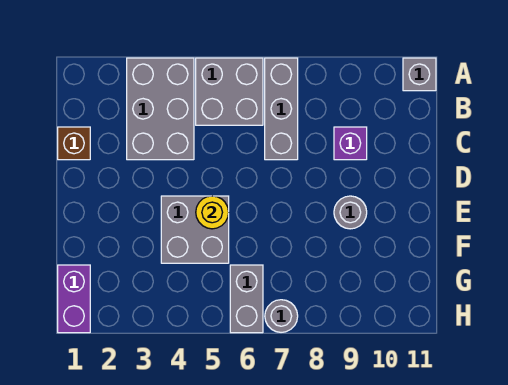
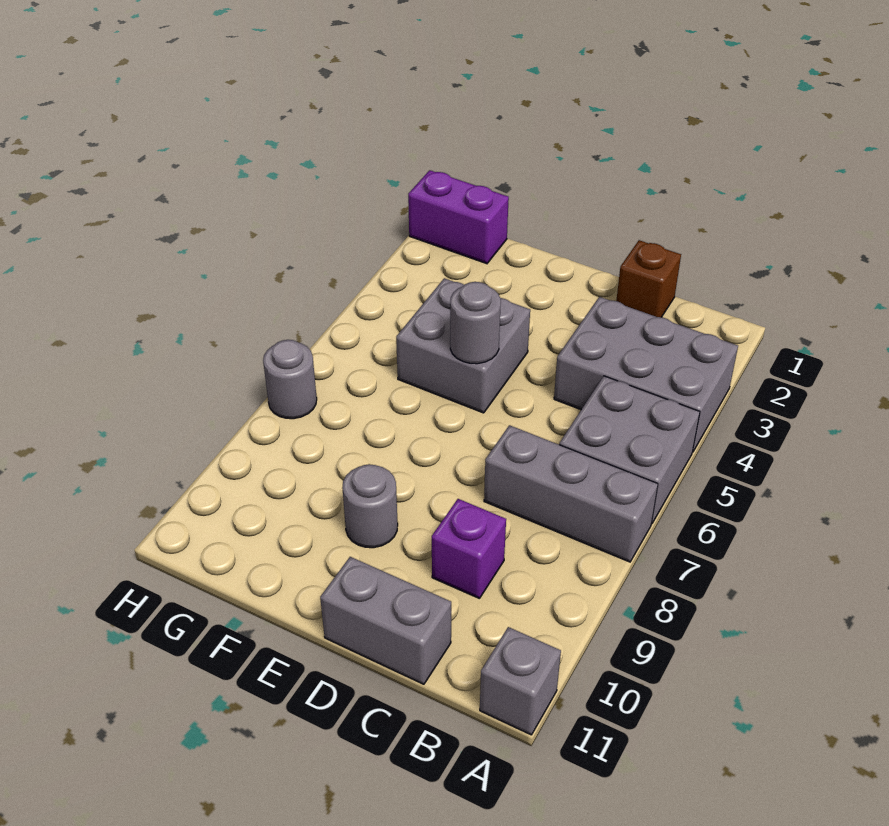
yellow round brick E5 level 2 -> grey round brick E5 level 2
grey brick G6:H6 level 1 -> grey brick C11:D11 level 1

